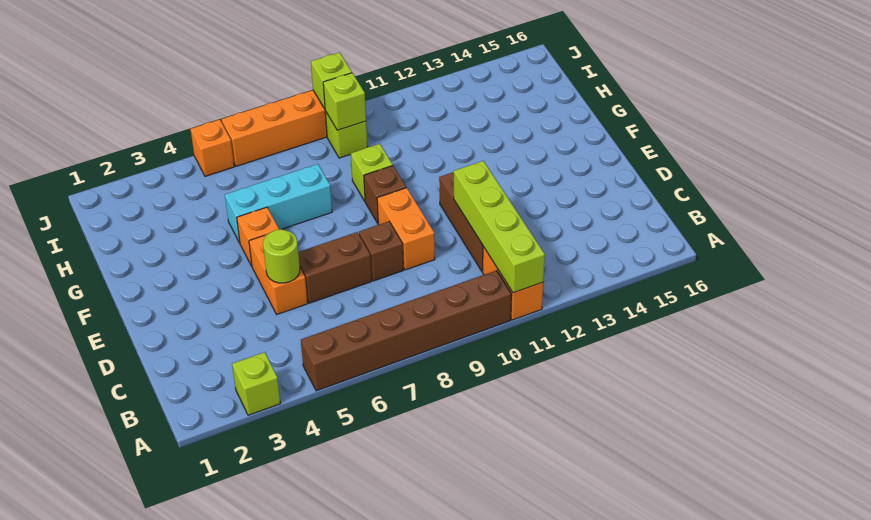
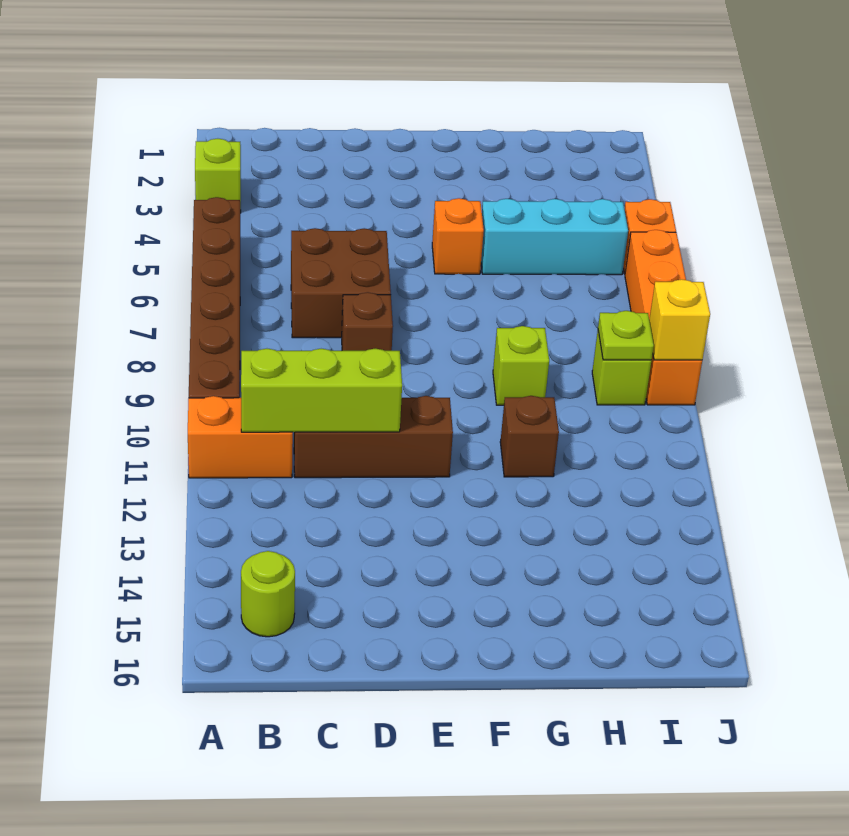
lime brick A11:D11 level 2 -> lime brick B11:D11 level 2
orange brick D5:E5 level 1 -> none
lime round brick D5 level 2 -> lime round brick B15 level 1
brown brick D6:D7 level 1 -> brown brick C6:D7 level 1
orange brick D9:E9 level 1 -> none
brown brick F9 level 1 -> brown brick G11 level 1
cyan brick G5:G7 level 1 -> cyan brick G5:I5 level 1
lime brick I9 level 2 -> lime plate I9 level 2
lime brick J9 level 2 -> yellow brick J9 level 2

